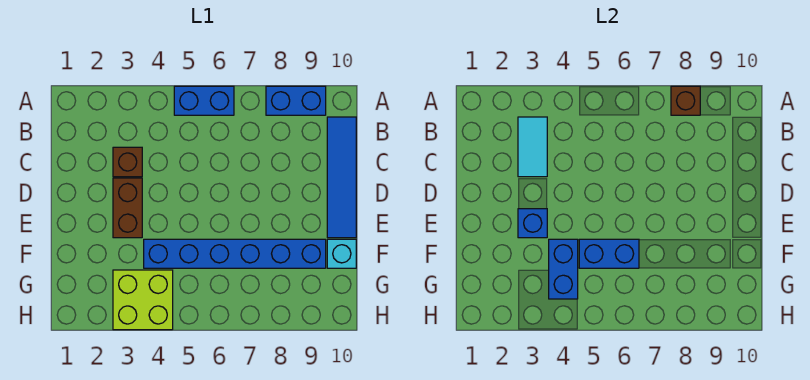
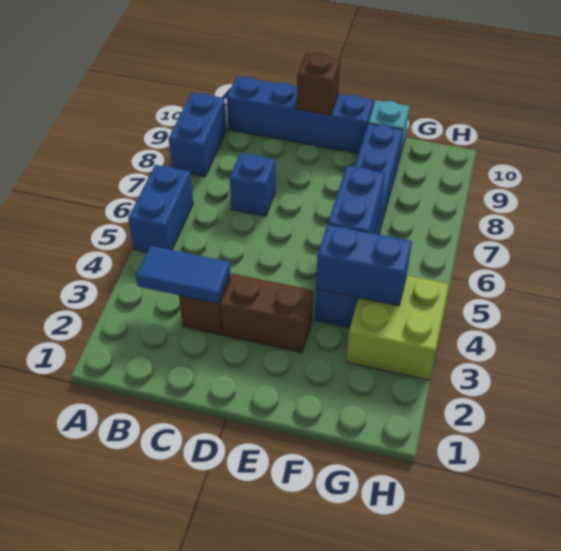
brown brick A8 level 2 -> brown brick D10 level 2
cyan tile B3:C3 level 2 -> blue tile B3:C3 level 2
blue tile B10:E10 level 1 -> blue brick B10:E10 level 1
blue brick E3 level 2 -> blue brick C7 level 1

